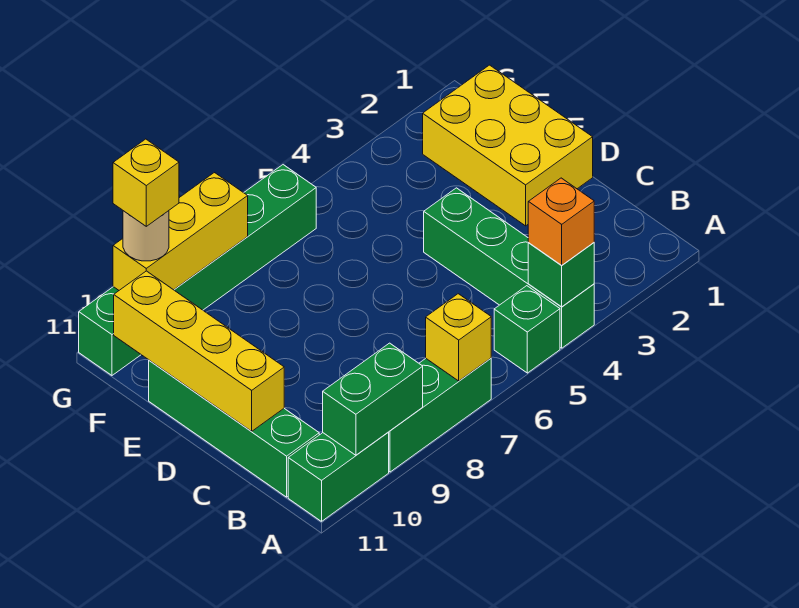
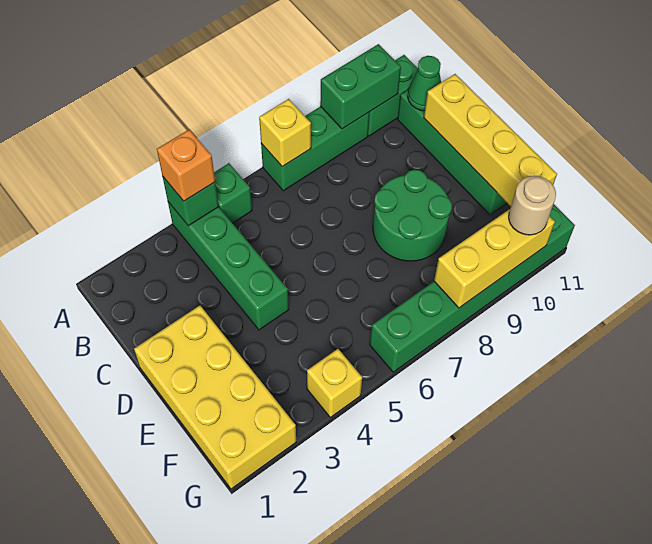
none -> green cone B11 level 2
yellow brick D1:F2 level 1 -> yellow brick D1:G2 level 1
none -> green round brick D8:E9 level 1
yellow brick G10 level 4 -> yellow brick G4 level 1

